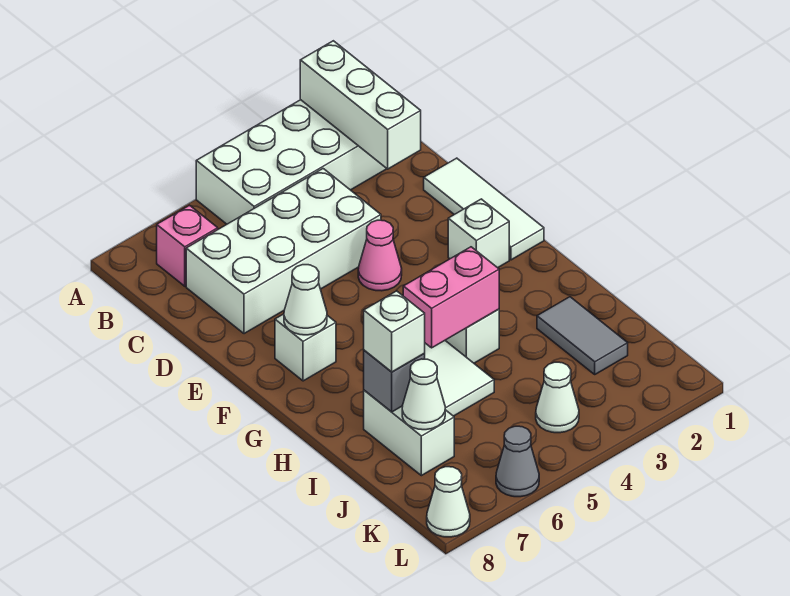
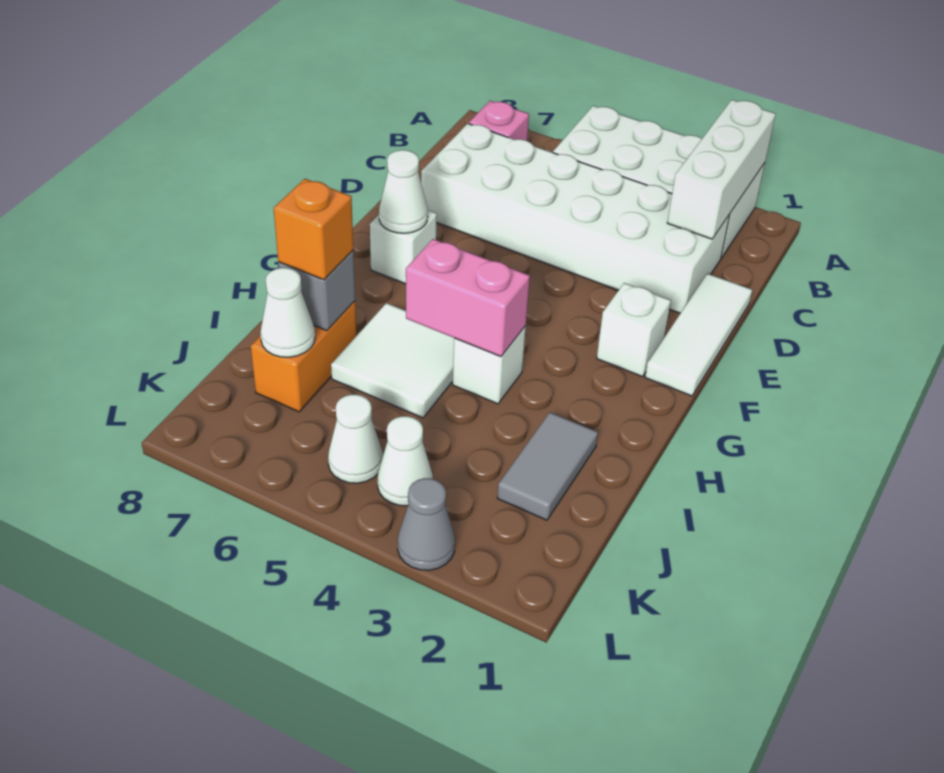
white brick C4:D7 level 1 -> white brick C2:D7 level 1
pink cone E4 level 1 -> none
white brick I7:J7 level 1 -> orange brick I7:J7 level 1
white brick I7 level 3 -> orange brick I7 level 3
grey cone L6 level 1 -> grey cone L3 level 1
white cone L8 level 1 -> white cone K5 level 1

